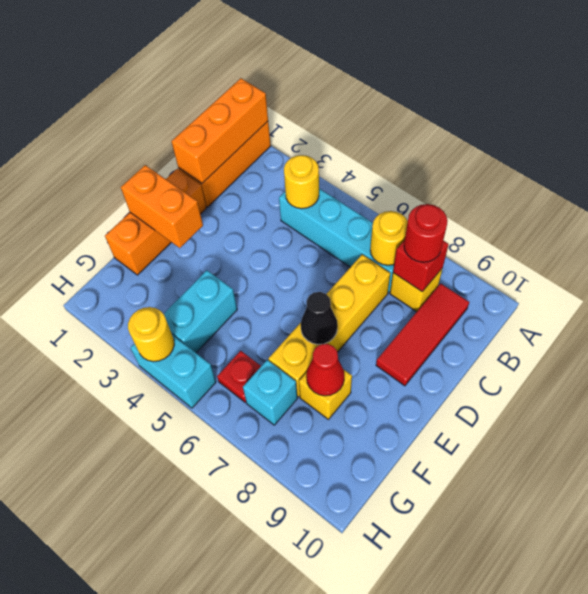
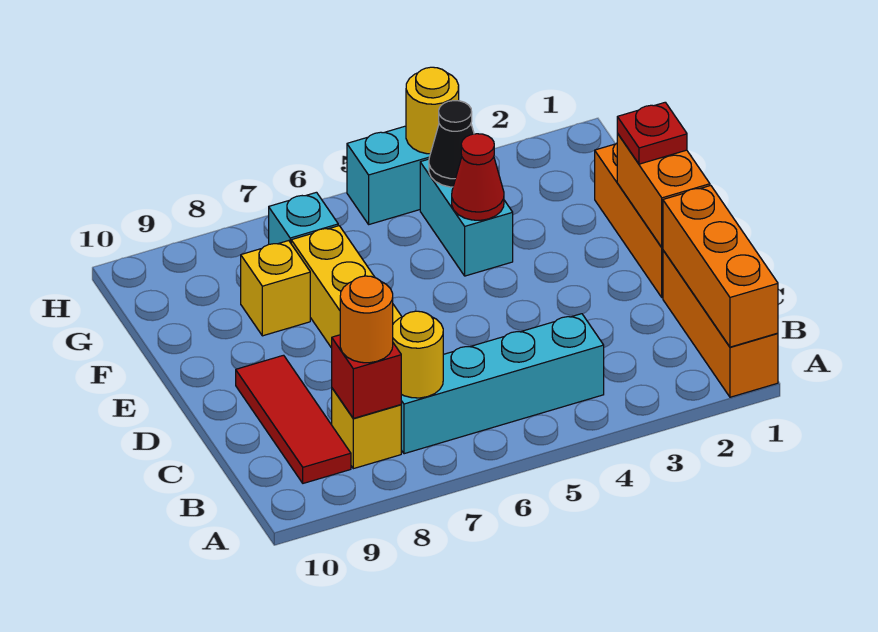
yellow round brick B4 level 2 -> none
red round brick B8 level 3 -> orange round brick B8 level 3
orange brick E1:E2 level 2 -> orange brick D1:E1 level 2
black cone E7 level 2 -> black cone G4 level 2
red cone F8 level 2 -> red cone F4 level 2
red plate G6 level 1 -> red plate E1 level 3

